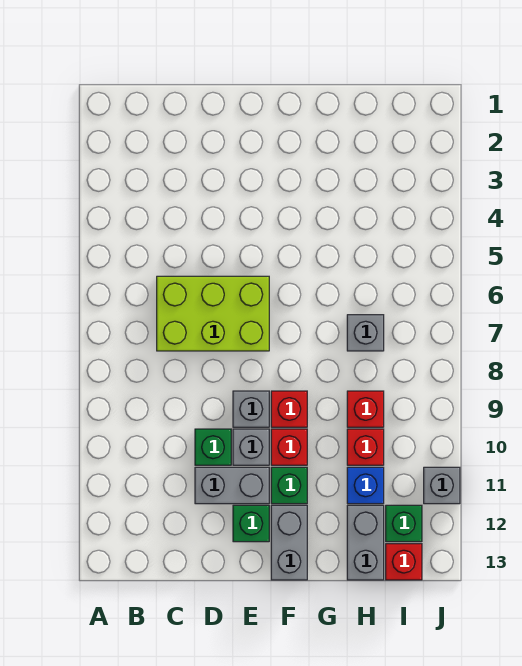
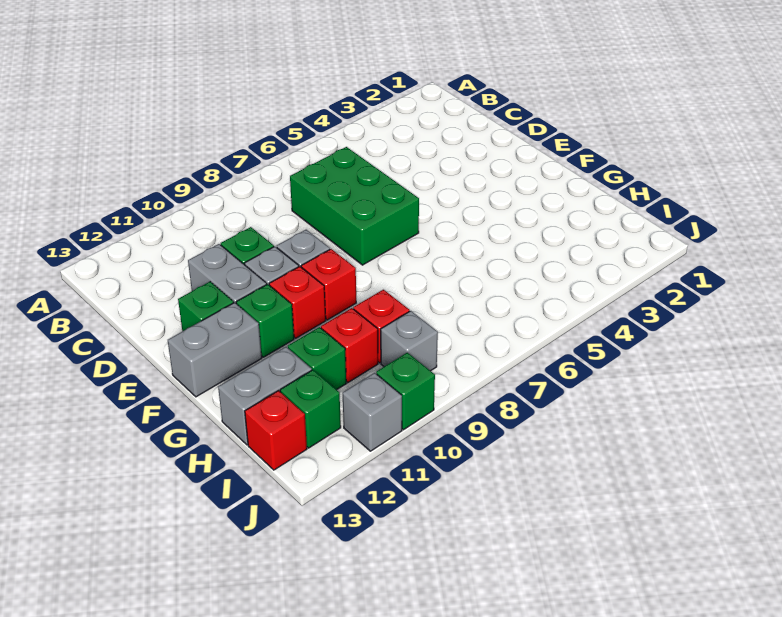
lime brick C6:E7 level 1 -> green brick C6:E7 level 1
grey brick H7 level 1 -> grey brick I9 level 1
blue brick H11 level 1 -> green brick H11 level 1
none -> green brick J10 level 1

